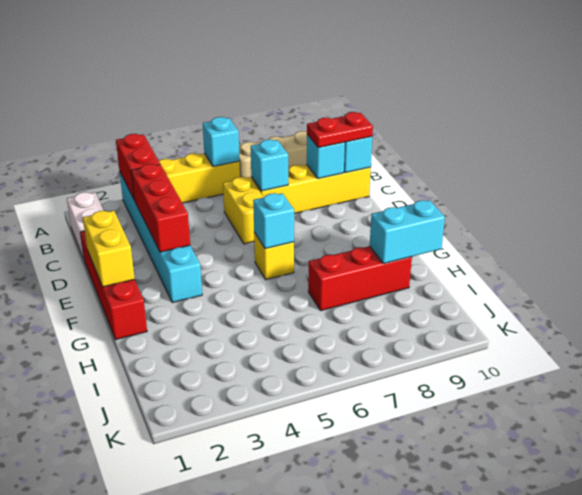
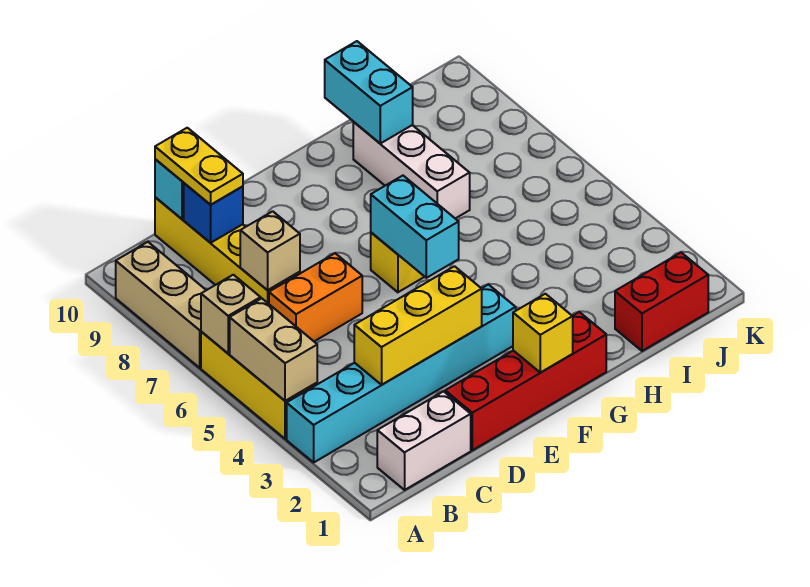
red brick A3:B3 level 2 -> red brick I1:J1 level 1
none -> tan brick A4:A5 level 2
cyan brick A6 level 2 -> tan brick A6 level 2
red brick C3:E3 level 2 -> yellow brick C3:E3 level 2
yellow brick C6:D6 level 1 -> orange brick C6:D6 level 1
cyan brick C7 level 2 -> tan brick C7 level 2
cyan brick C9 level 2 -> blue brick C9 level 2
red plate C9:C10 level 3 -> yellow plate C9:C10 level 3
yellow brick E1:F1 level 2 -> yellow brick F1 level 2
cyan brick F6 level 2 -> cyan brick F5:F6 level 2
red brick H7:H9 level 1 -> white brick H7:H9 level 1

